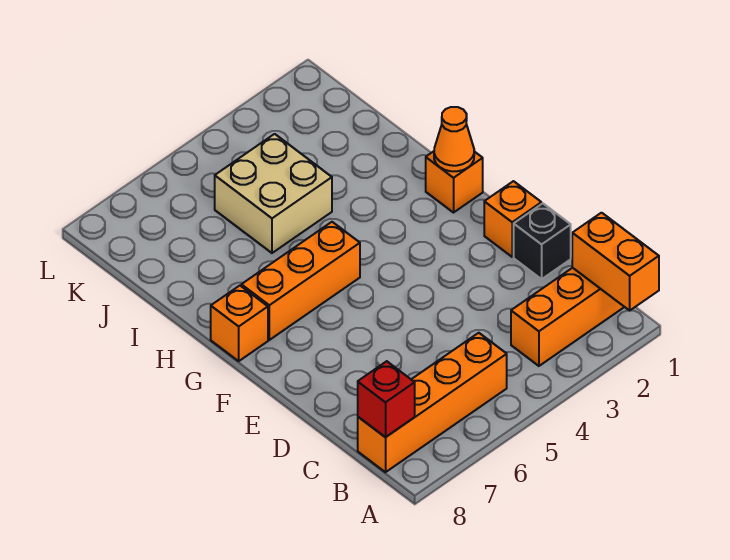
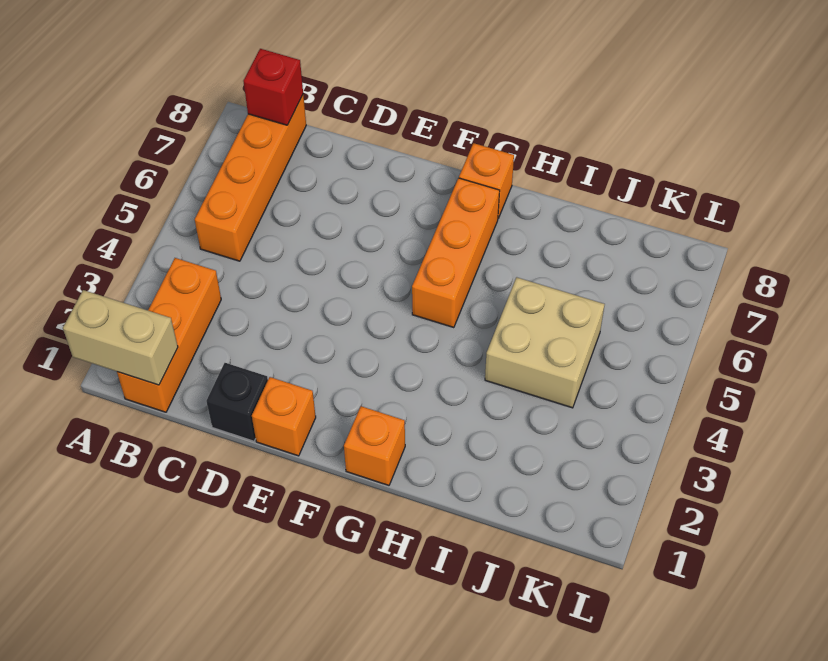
orange brick A1:B1 level 2 -> tan brick A1:B1 level 2
orange cone G1 level 2 -> none

